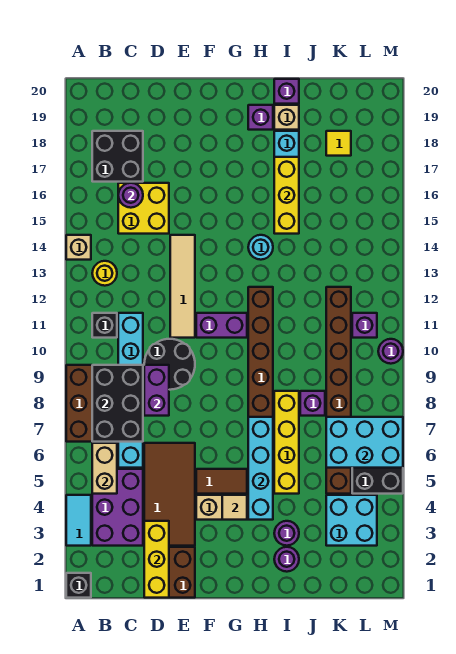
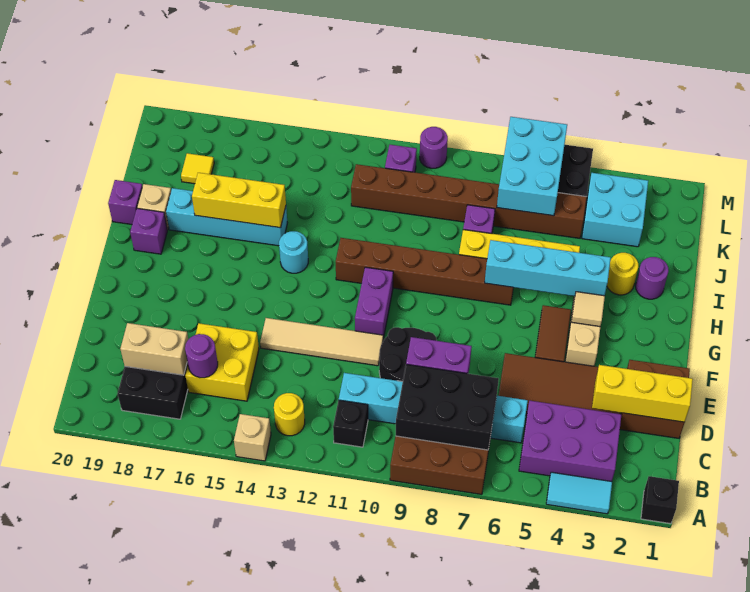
tan brick B5:B6 level 2 -> tan brick C17:C18 level 2
purple round brick I3 level 1 -> yellow round brick I3 level 1

